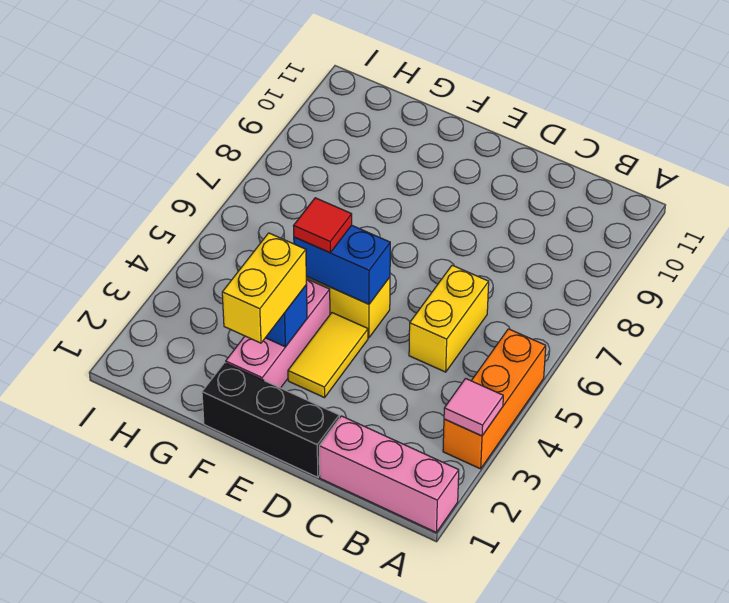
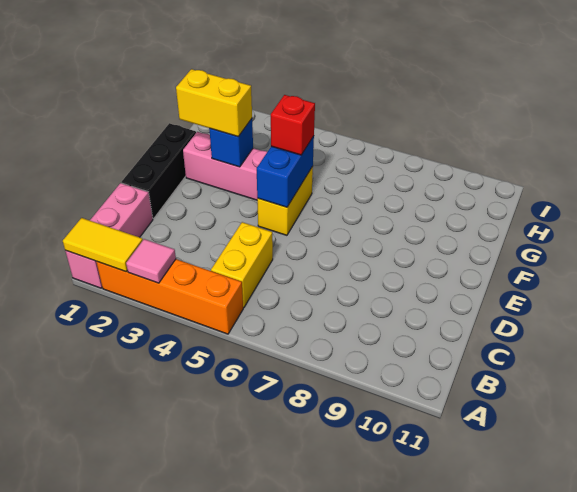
orange brick A3:A5 level 1 -> orange brick A2:A5 level 1
yellow brick C5:C6 level 1 -> yellow brick B5:C5 level 1
yellow tile E3:E4 level 1 -> yellow tile A1:A2 level 2
red tile F5 level 3 -> red brick F5 level 3

